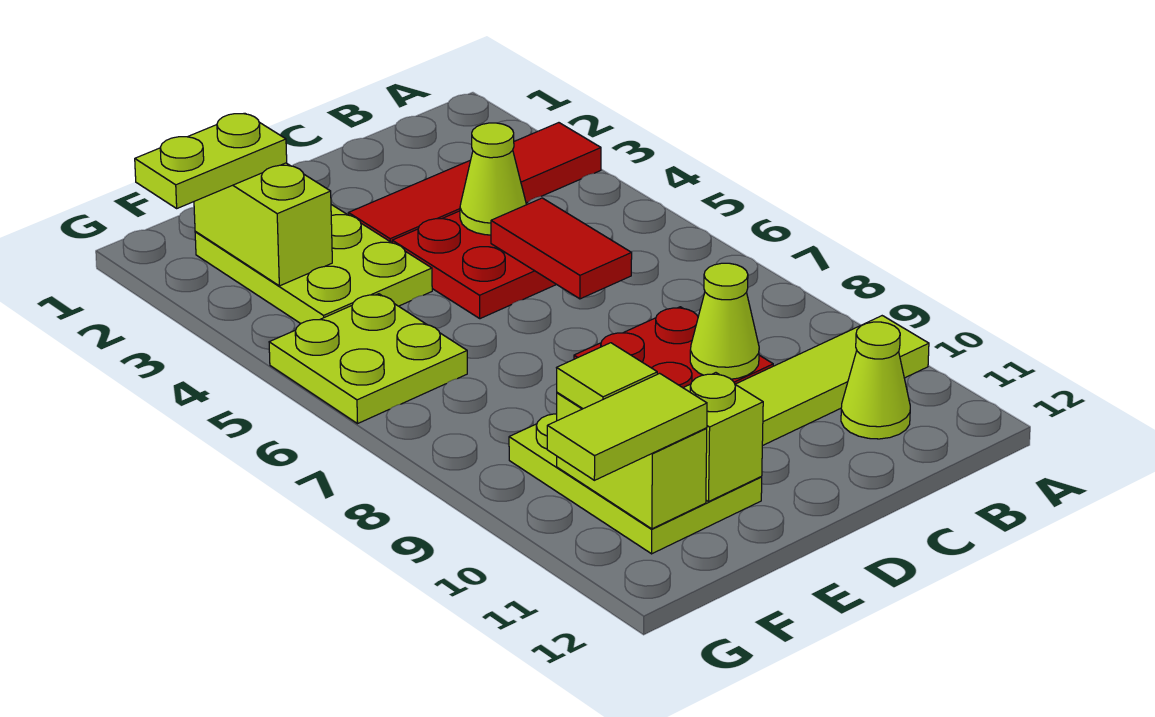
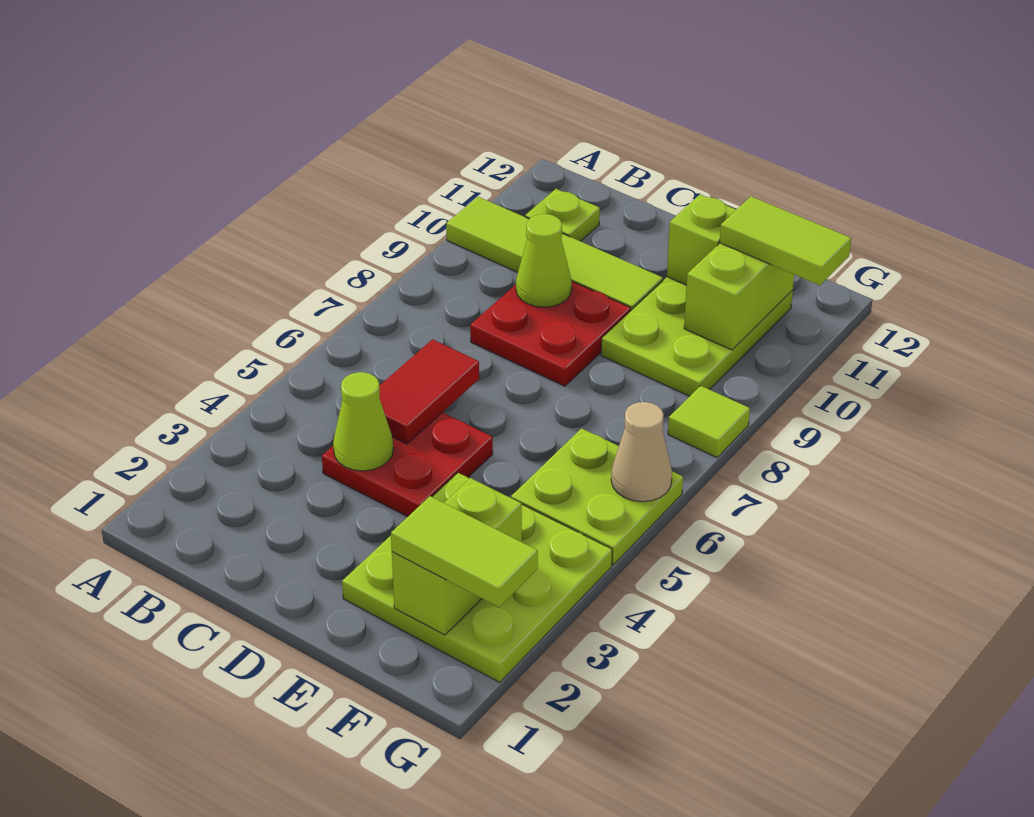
red tile A3:D3 level 1 -> none
lime cone B11 level 1 -> lime plate B11 level 1
lime plate E2:F4 level 1 -> lime plate E2:G4 level 1
lime plate F2:G2 level 3 -> lime tile F2:G2 level 3
lime tile F10 level 3 -> lime tile G8 level 1
none -> tan cone G6 level 2

